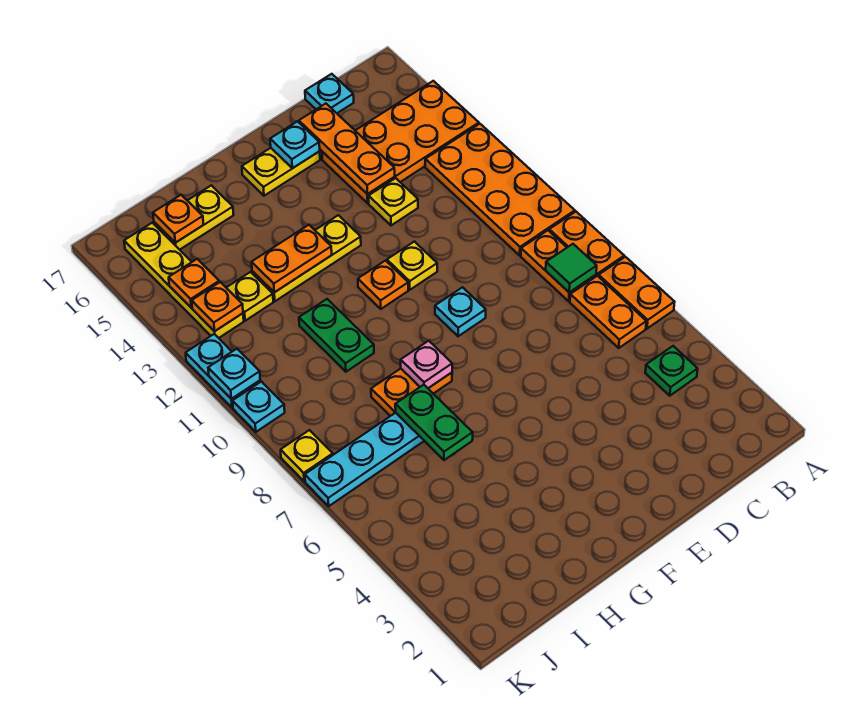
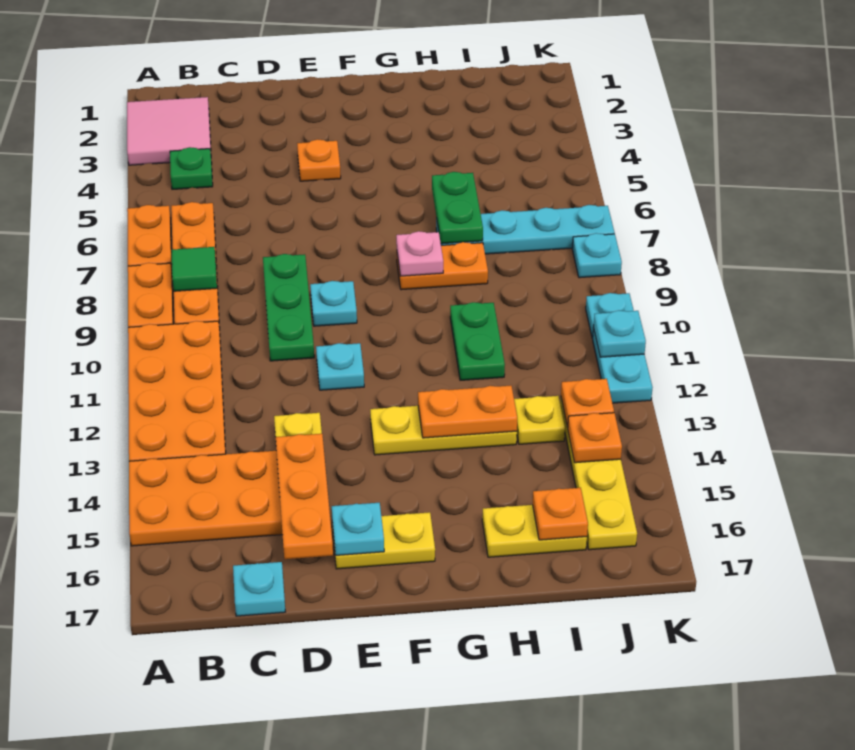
none -> pink tile A2:B3 level 1
none -> green plate D8:D10 level 1
yellow plate E11 level 1 -> cyan plate E11 level 1
orange plate F11 level 1 -> orange plate E4 level 1
yellow plate K8 level 1 -> cyan plate K8 level 1

